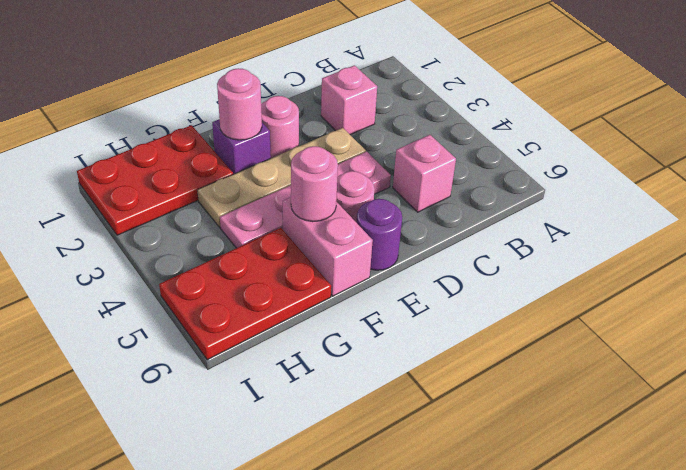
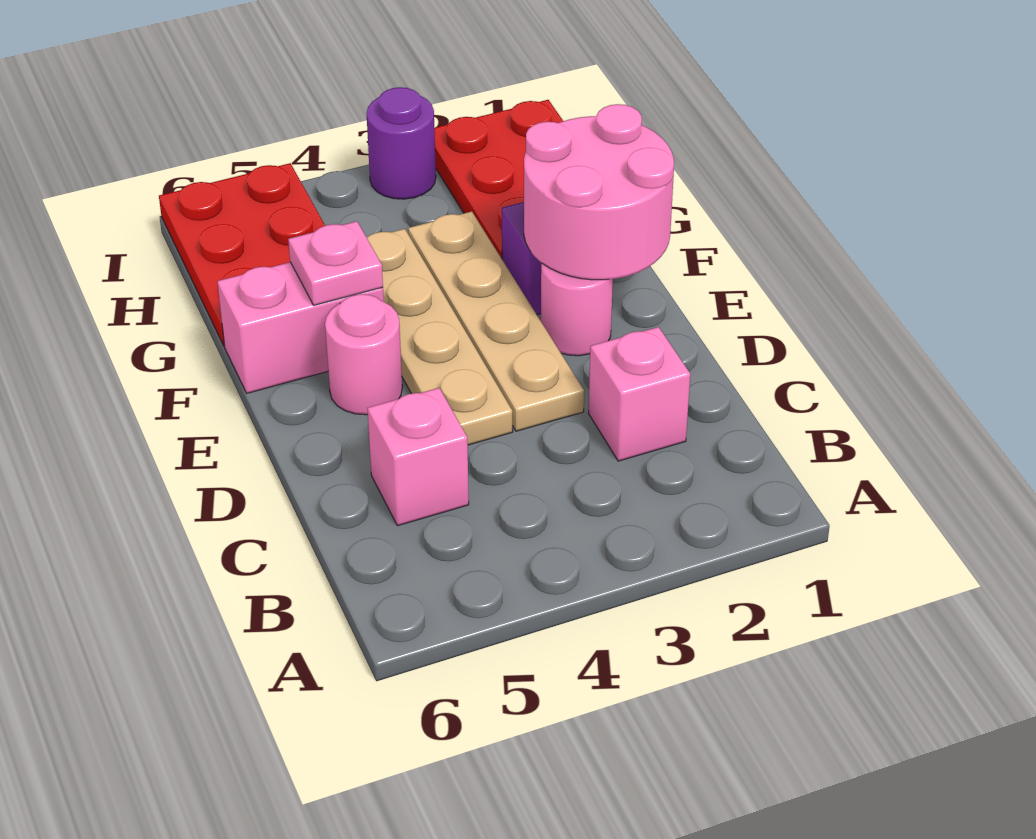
pink plate D4:G4 level 1 -> tan plate D4:G4 level 1
purple round brick E6 level 1 -> purple round brick I3 level 1
pink round brick F2 level 2 -> pink round brick E1:F2 level 2
pink round brick F5 level 2 -> pink plate F5 level 2

